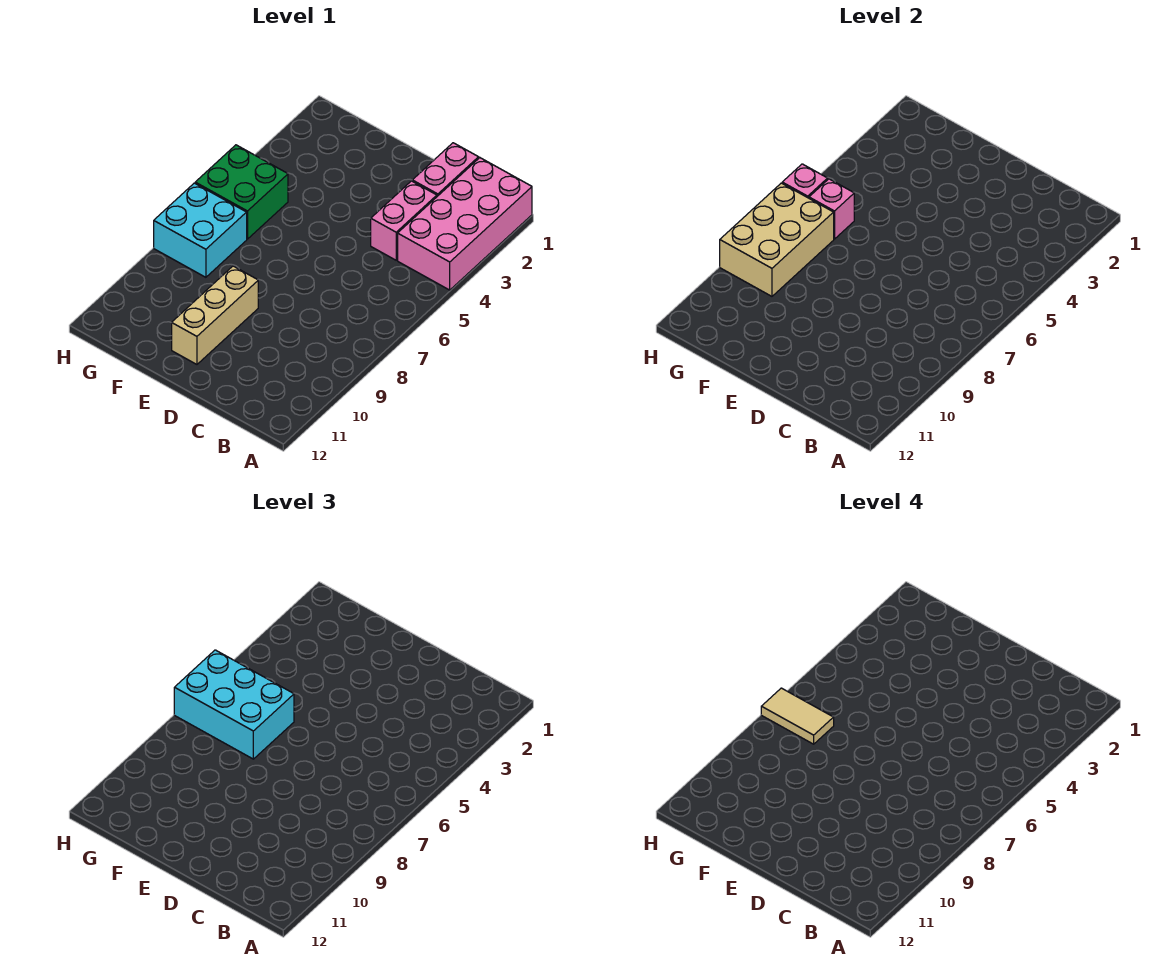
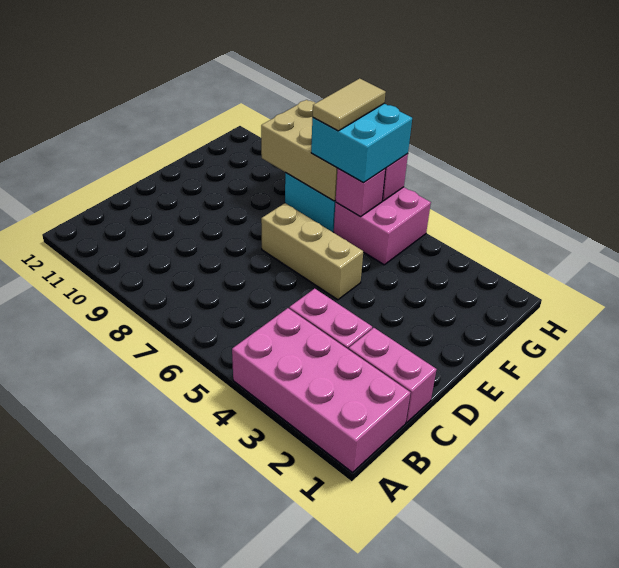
tan brick E9:E11 level 1 -> tan brick E5:E7 level 1
cyan brick F6:H7 level 3 -> cyan brick G6:H7 level 3
green brick G5:H6 level 1 -> pink brick G5:H6 level 1

